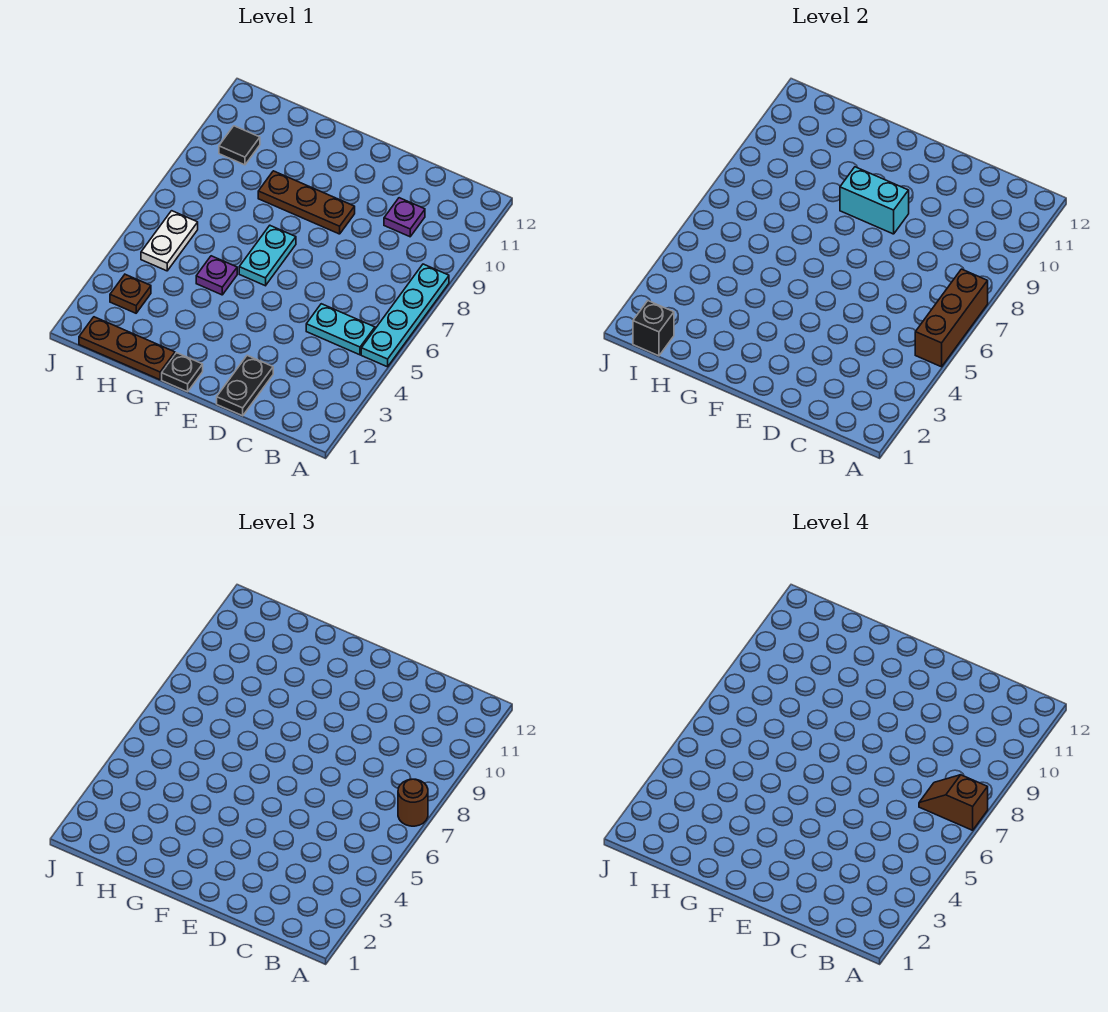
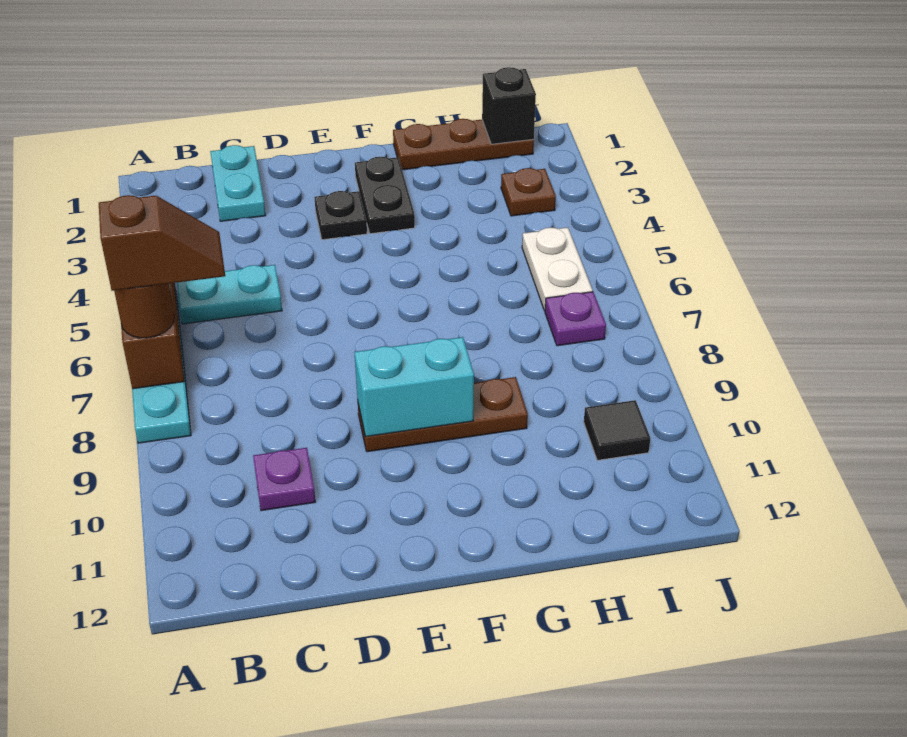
black plate D1:D2 level 1 -> black plate F2:F3 level 1
black plate F1 level 1 -> black plate E3 level 1
cyan plate F6:F7 level 1 -> cyan plate C1:C2 level 1
purple plate G5 level 1 -> purple plate I7 level 1

